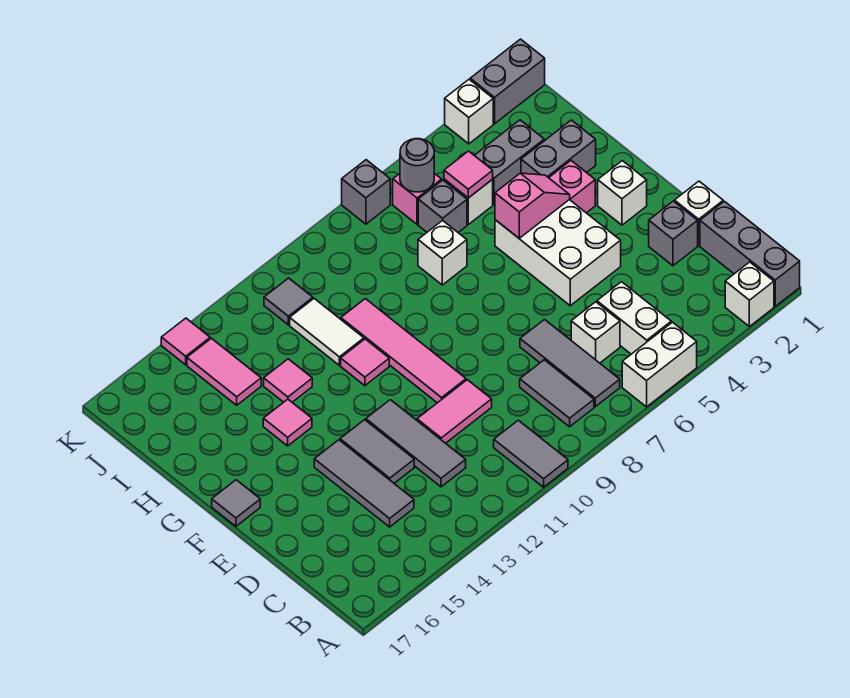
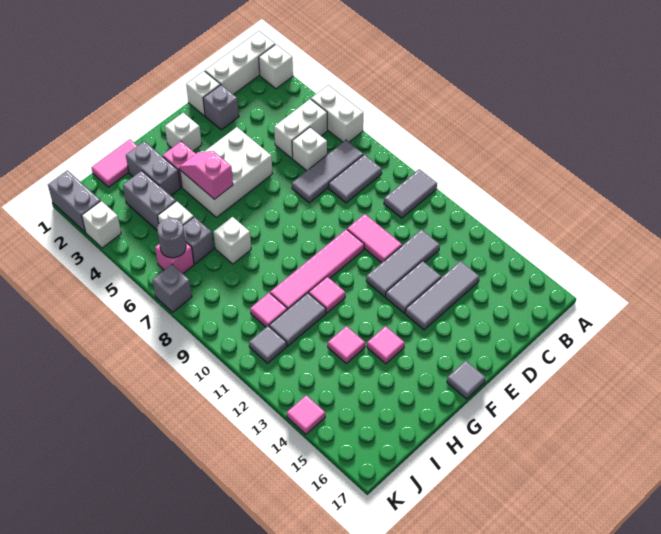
grey brick A1:C1 level 1 -> white brick A1:C1 level 1
white tile H11:I11 level 1 -> grey tile H11:I11 level 1
pink tile I5 level 2 -> pink tile I10 level 1
pink tile I14:J14 level 1 -> pink tile H1:I1 level 1

